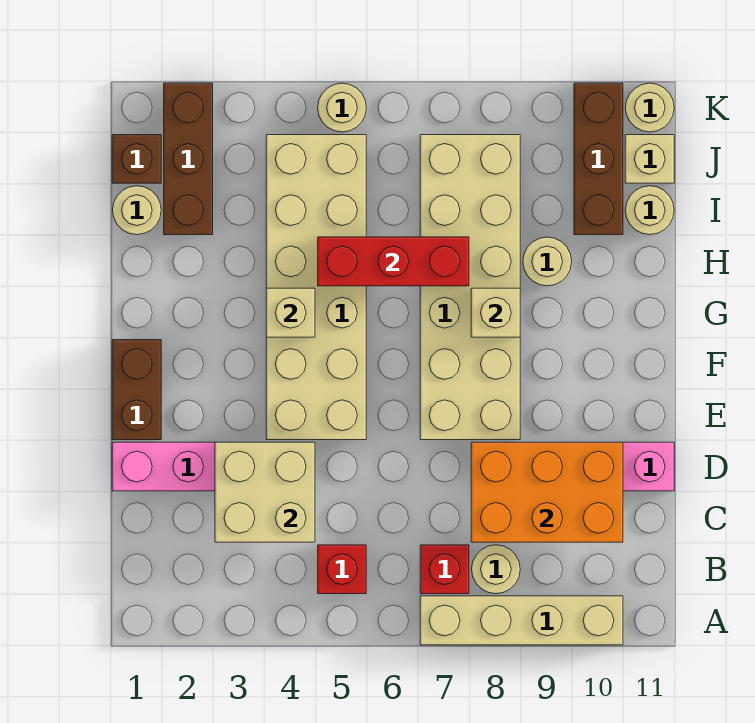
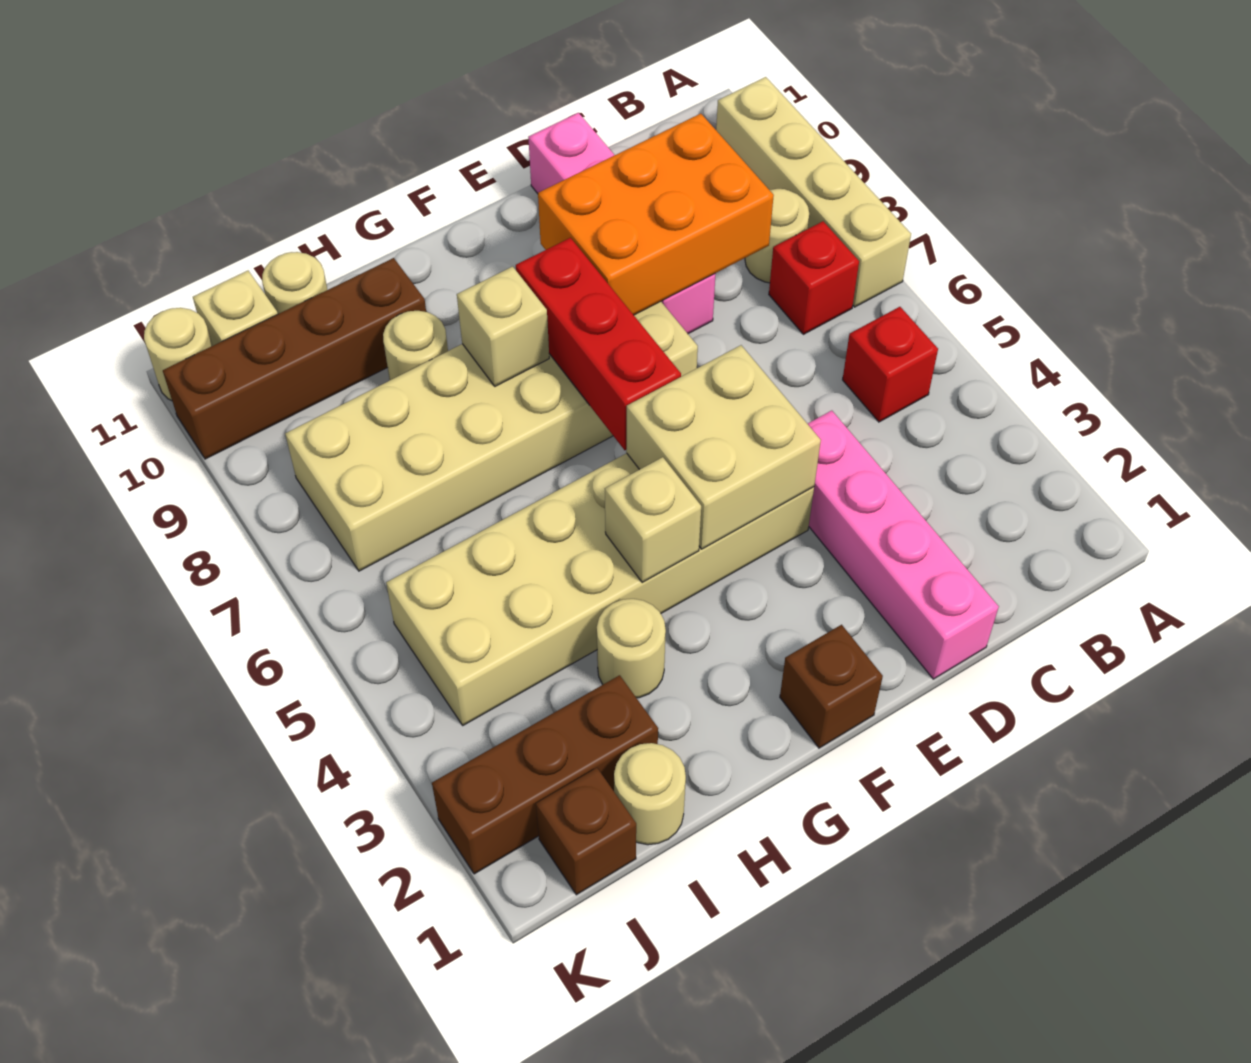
tan brick C3:D4 level 2 -> tan brick E4:F5 level 2
orange brick C8:D10 level 2 -> orange brick C8:E9 level 2
brown brick E1:F1 level 1 -> brown brick F1 level 1
red brick H5:H7 level 2 -> red brick F6:F8 level 2
brown brick I10:K10 level 1 -> brown brick H10:K10 level 1
tan round brick K5 level 1 -> tan round brick H3 level 1

